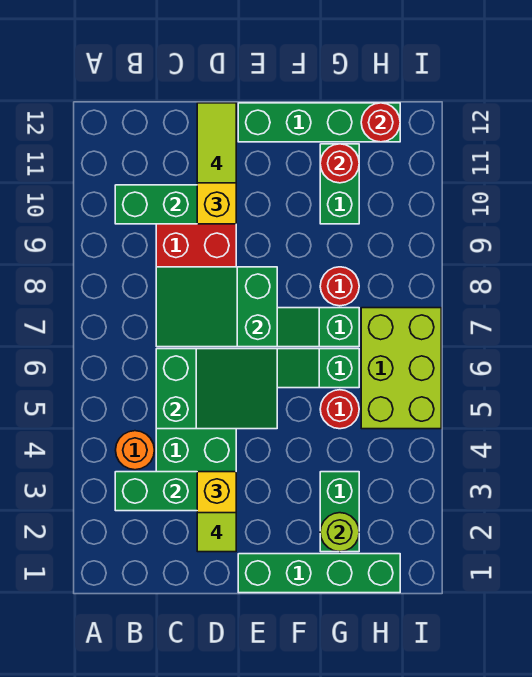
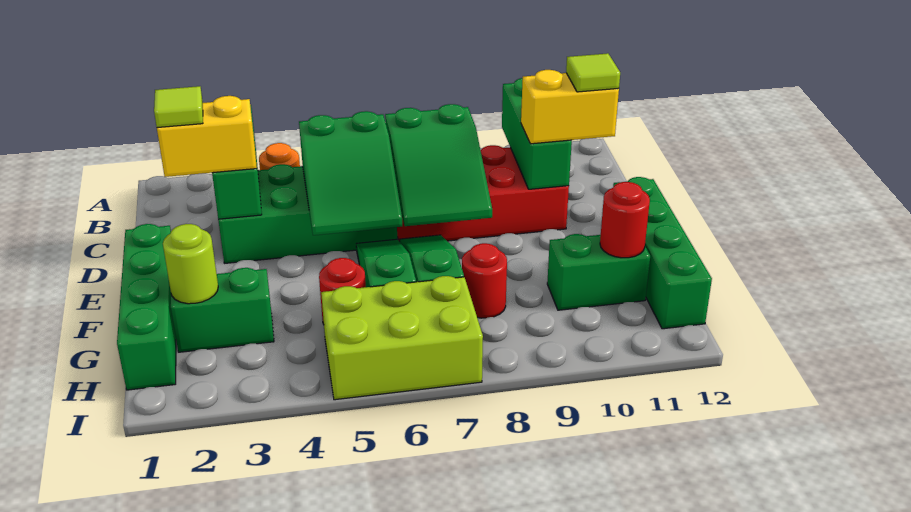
green slope C7:E8 level 2 top E -> green slope C7:E8 level 2 top C
lime tile D11:D12 level 4 -> lime tile D11 level 4
red round brick H12 level 2 -> none

